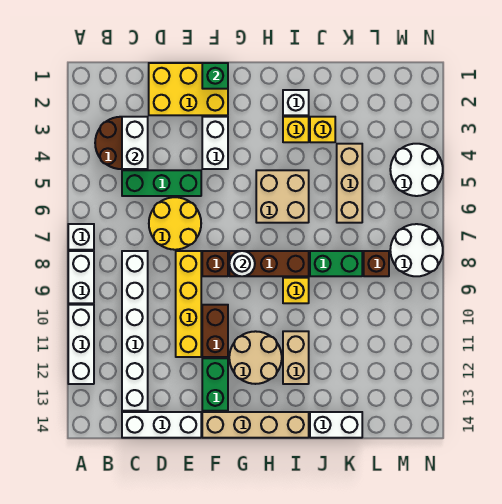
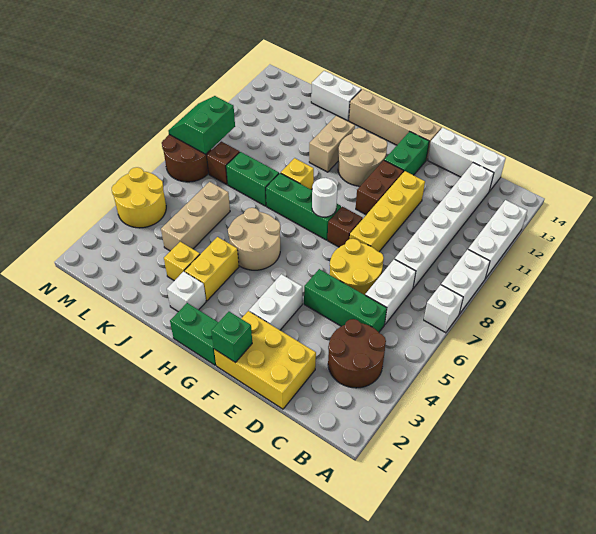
white brick C3:C4 level 2 -> white brick C6:C7 level 1
none -> green brick G1:H1 level 1
brown brick G8:I8 level 1 -> green brick G8:I8 level 1
tan brick H5:I6 level 1 -> tan round brick H5:I6 level 1
yellow brick I3 level 1 -> yellow brick I3:I4 level 1
white round brick M4:N5 level 1 -> yellow round brick M4:N5 level 1
white round brick M7:N8 level 1 -> brown round brick M7:N8 level 1
none -> green slope M8:N9 level 2 top M

